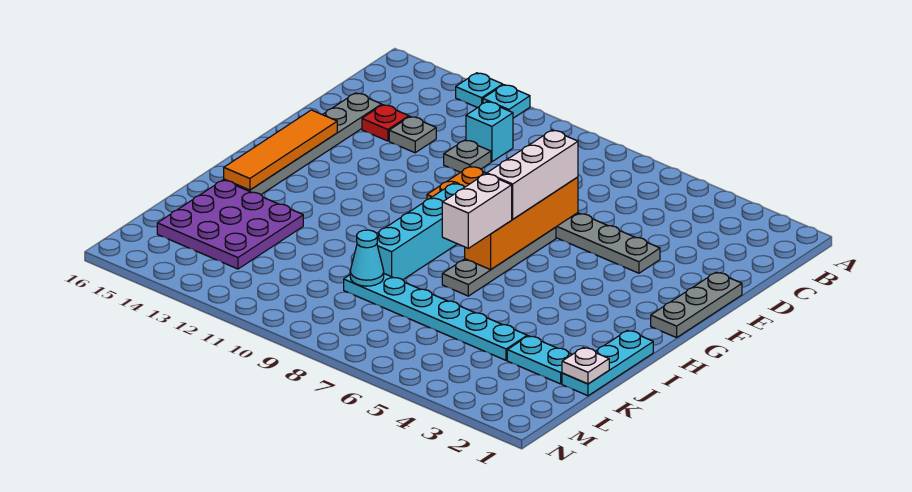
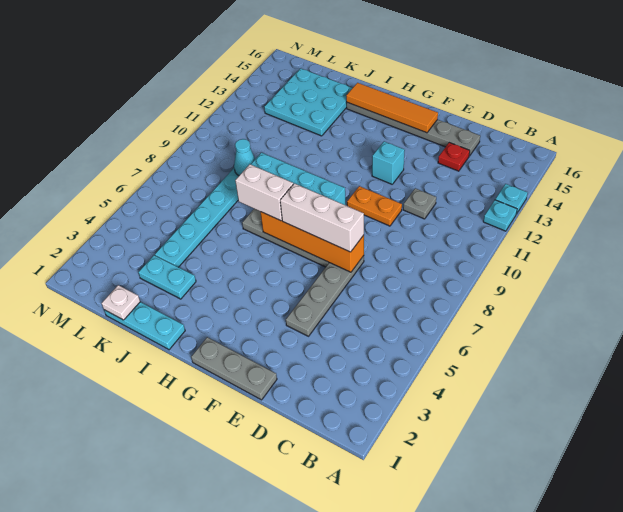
cyan brick C11 level 1 -> cyan brick F12 level 1
grey plate D13 level 1 -> none
purple plate J13:L15 level 1 -> cyan plate J13:L15 level 1
cyan plate K2:K3 level 1 -> cyan plate J3:K3 level 1

